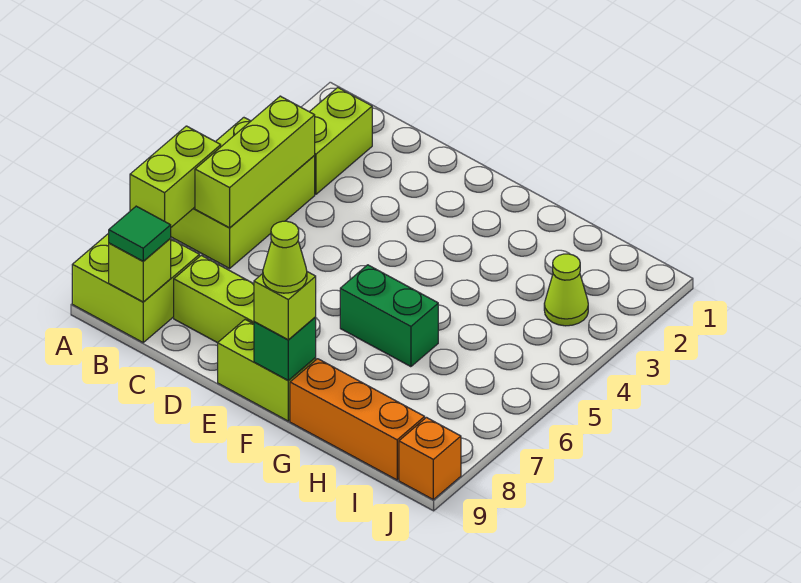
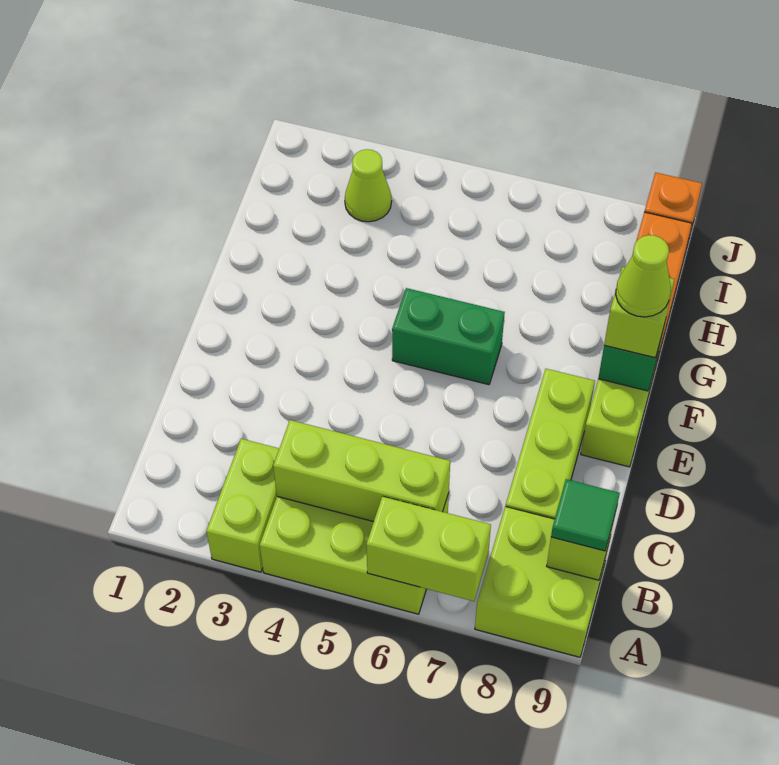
lime brick B2:B3 level 1 -> lime brick A3:B3 level 1
green brick F6:G6 level 1 -> green brick F5:F6 level 1

